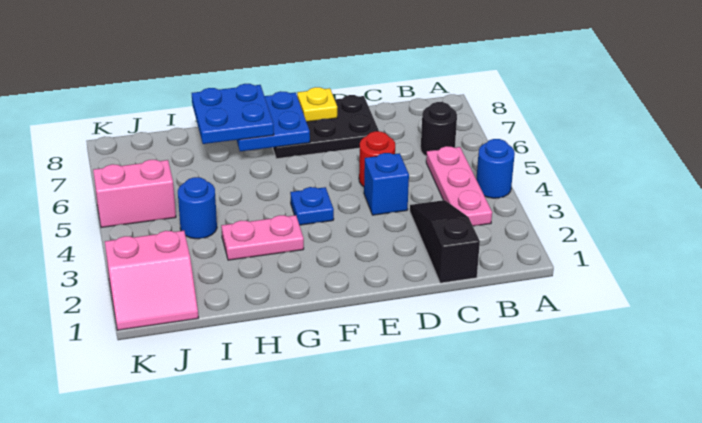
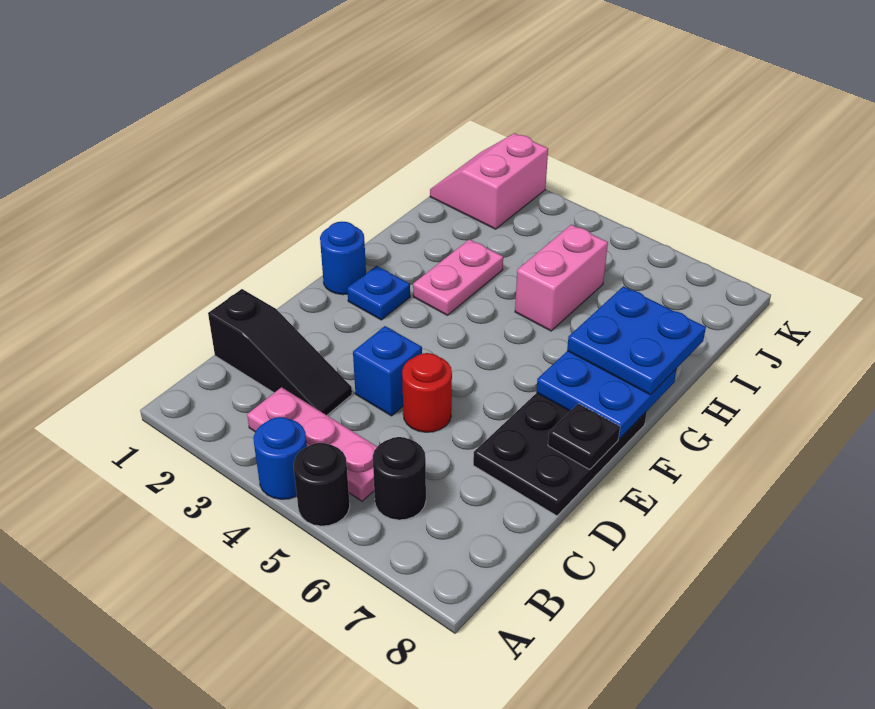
none -> black round brick A5 level 1
yellow plate E8 level 2 -> black plate E8 level 2
blue plate F4 level 1 -> blue plate F2 level 1
blue round brick I4 level 1 -> blue round brick F1 level 1
pink brick J5:K5 level 1 -> pink brick H5:I5 level 1

